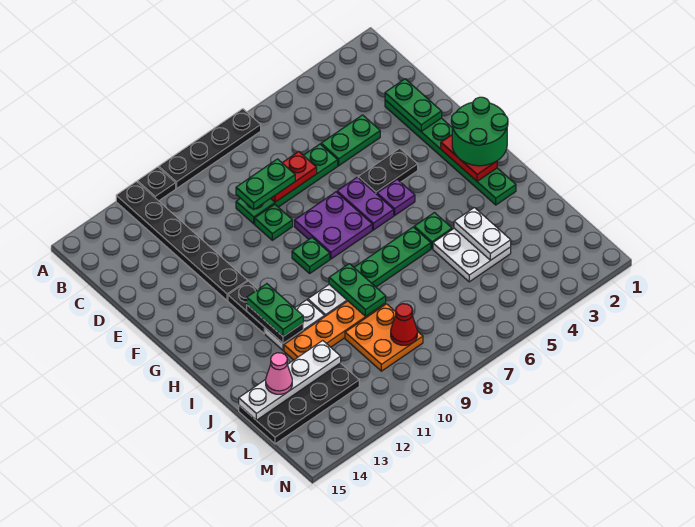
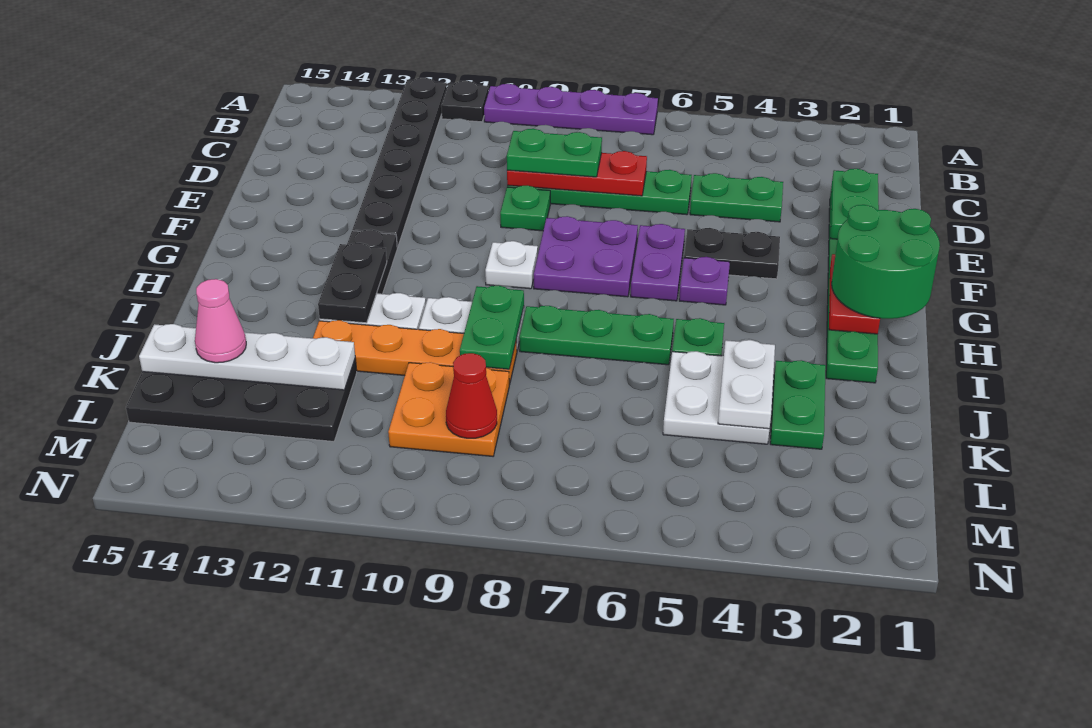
black plate A7:A10 level 1 -> purple plate A7:A10 level 1
red plate D7:D8 level 2 -> red plate D7:D9 level 2
green plate G9 level 1 -> white plate G9 level 1
green plate H12:I12 level 3 -> green plate J3:K3 level 1

